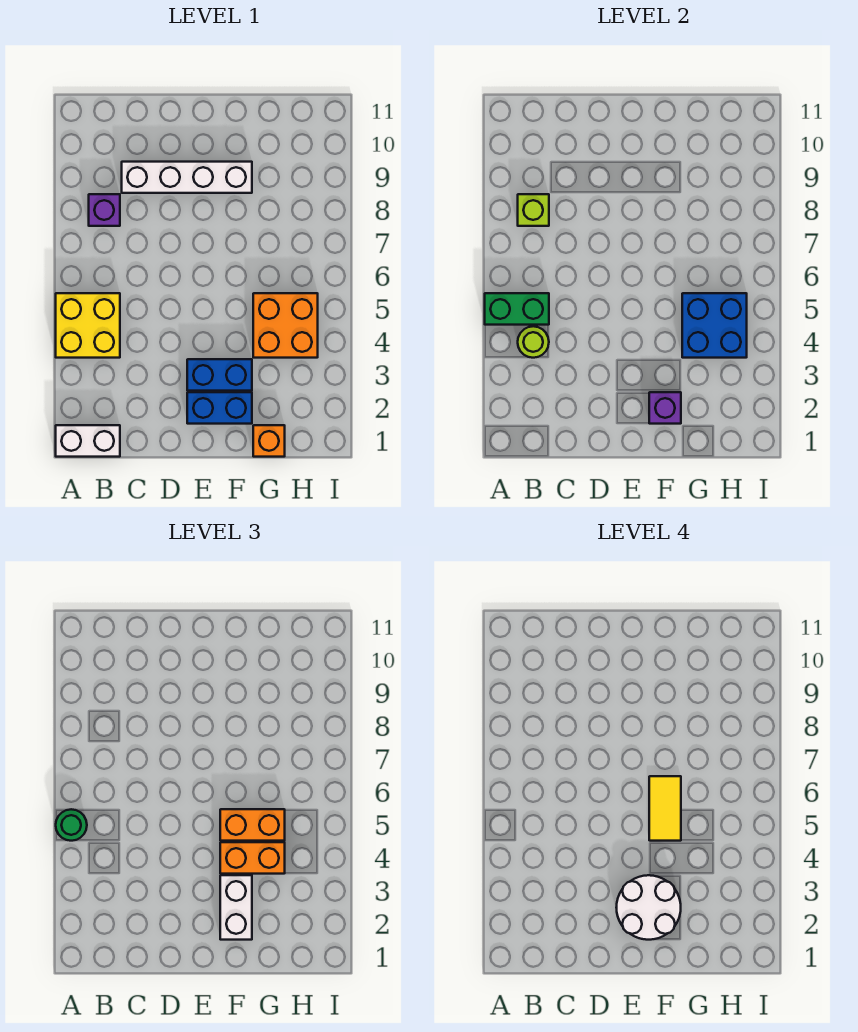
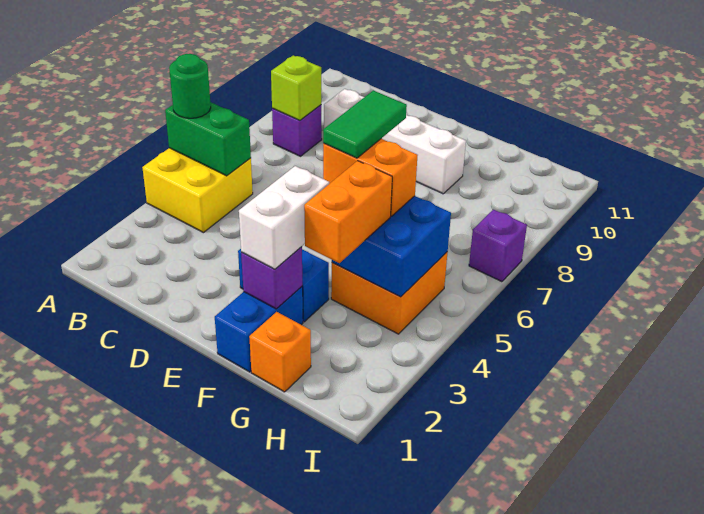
white brick A1:B1 level 1 -> none
lime round brick B4 level 2 -> none
blue brick E2:F2 level 1 -> blue brick F1:F2 level 1
white round brick E2:F3 level 4 -> none
orange brick F4:G4 level 3 -> orange brick G3:G4 level 3
yellow tile F5:F6 level 4 -> green tile F5:F6 level 4
none -> purple brick I7 level 1

